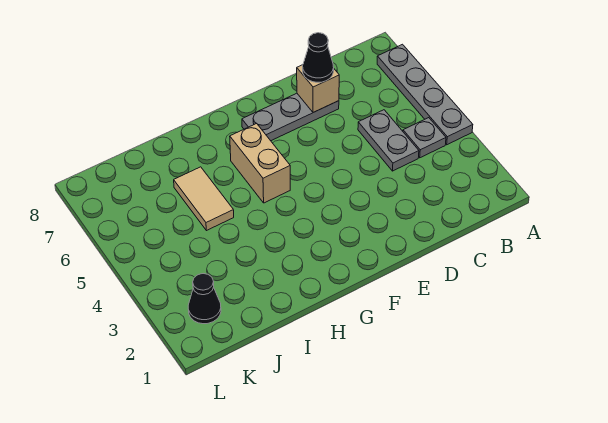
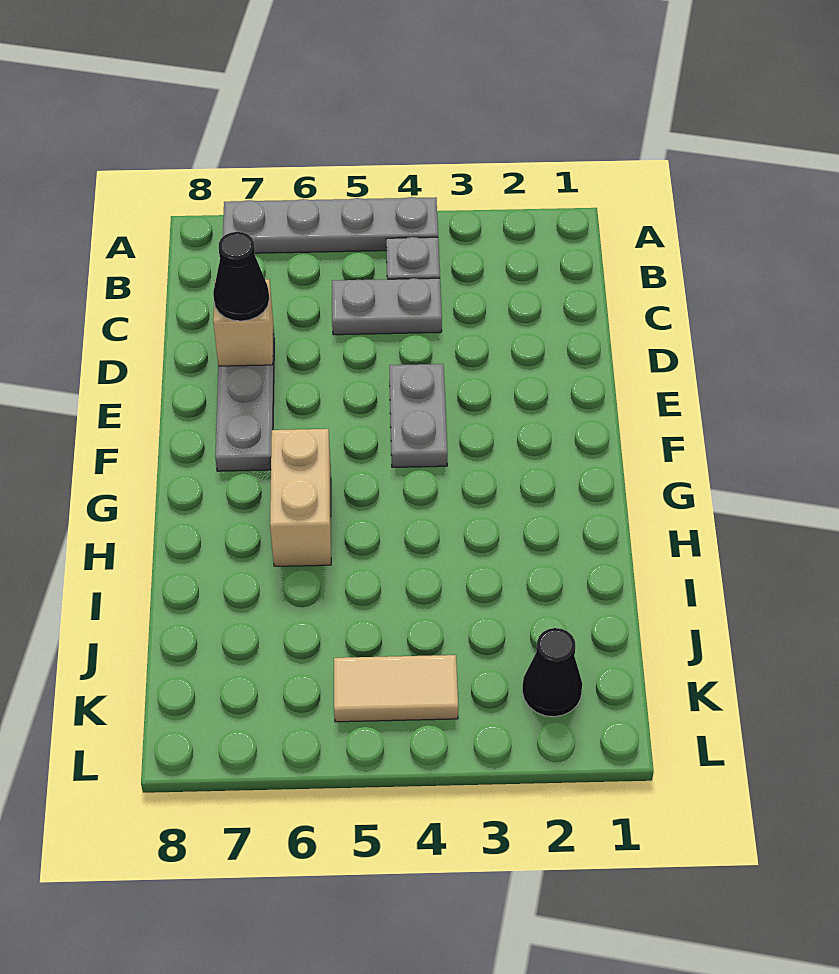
none -> grey plate E4:F4 level 1
tan brick G5:G6 level 1 -> tan brick G6:H6 level 1
tan tile I5:I6 level 1 -> tan tile K4:K5 level 1

